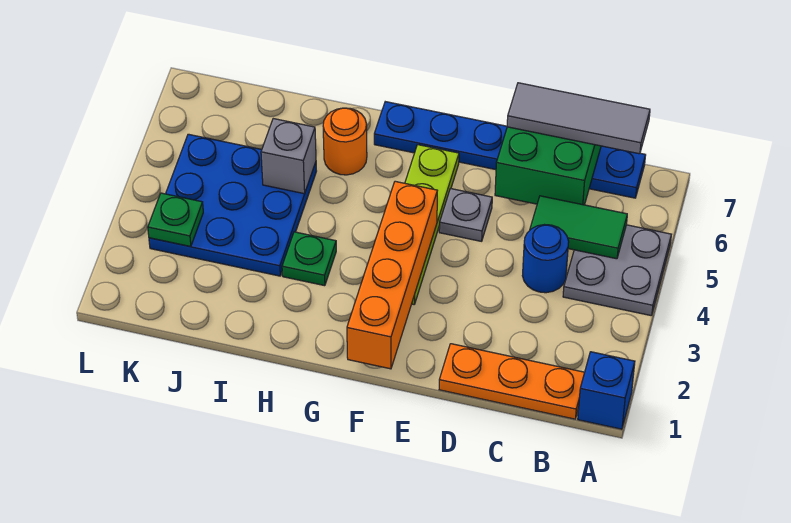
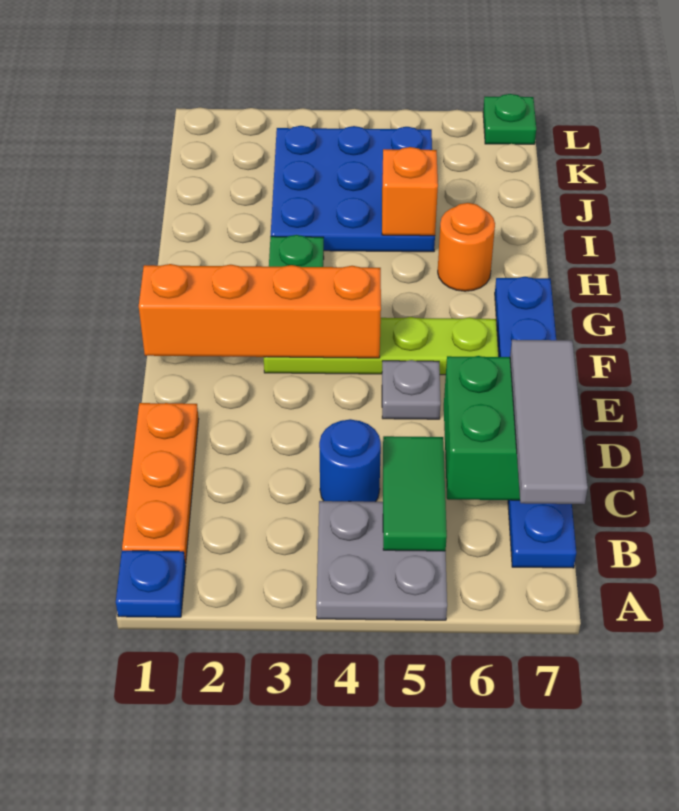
blue brick A1 level 1 -> blue plate A1 level 1
grey brick I5 level 2 -> orange brick I5 level 2
green plate K3 level 2 -> green plate L7 level 1

